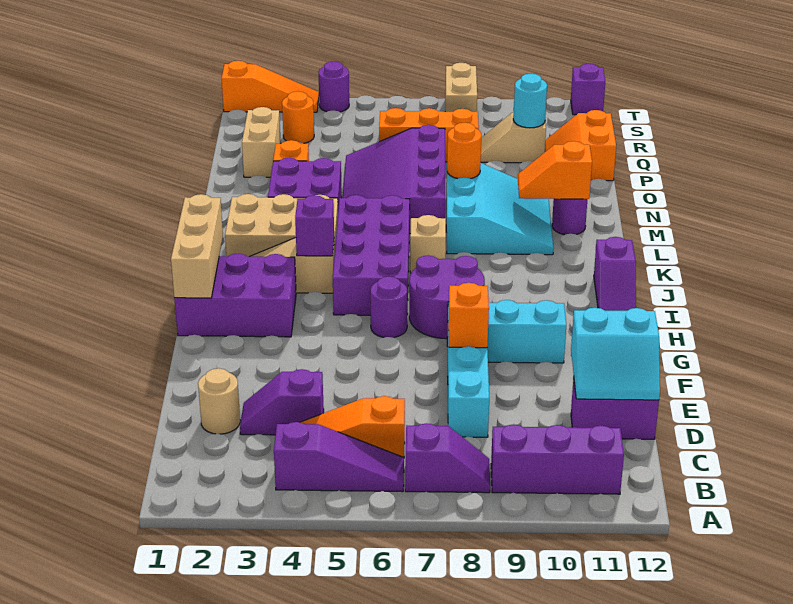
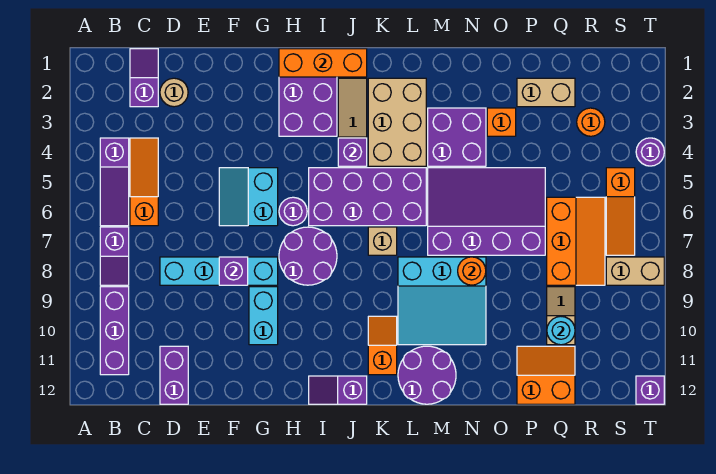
purple slope D3:D4 level 1 top 4 -> purple slope C1:C2 level 1 top 2
cyan slope D11:E12 level 2 top E -> cyan slope F5:G6 level 1 top G
orange brick F8 level 2 -> purple brick F8 level 2
tan brick H1:J1 level 2 -> orange brick H1:J1 level 2
orange slope M10:M11 level 2 top 11 -> orange slope K10:K11 level 1 top 11
purple round brick M11 level 1 -> purple round brick L11:M12 level 1
orange slope T1:T3 level 1 top 1 -> orange slope S5:S7 level 1 top 5

